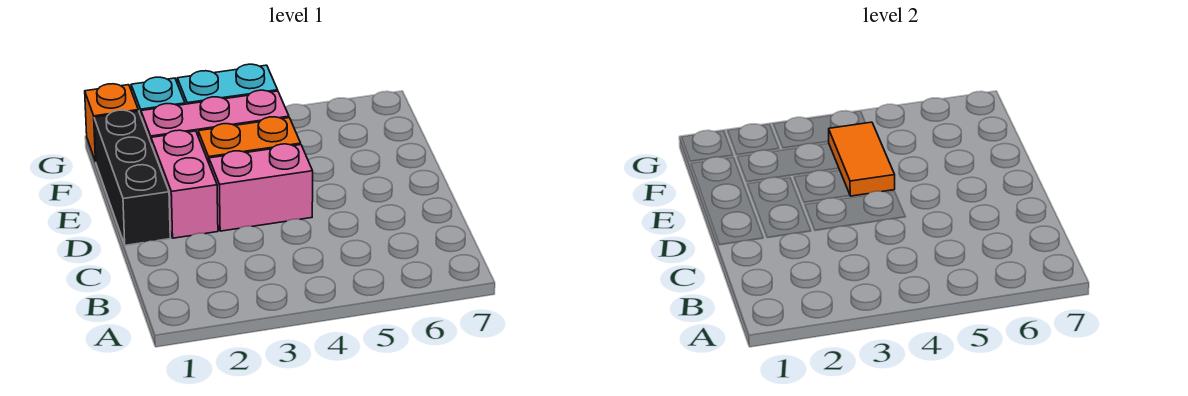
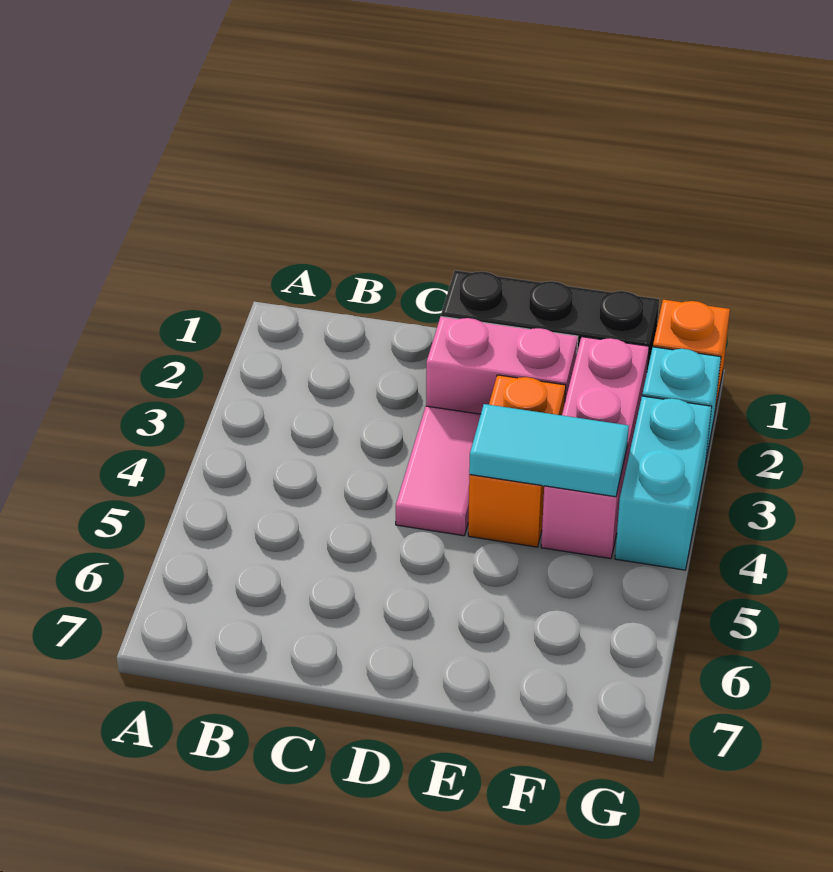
pink brick D3:D4 level 1 -> pink tile D3:D4 level 1
orange tile E4:F4 level 2 -> cyan tile E4:F4 level 2

